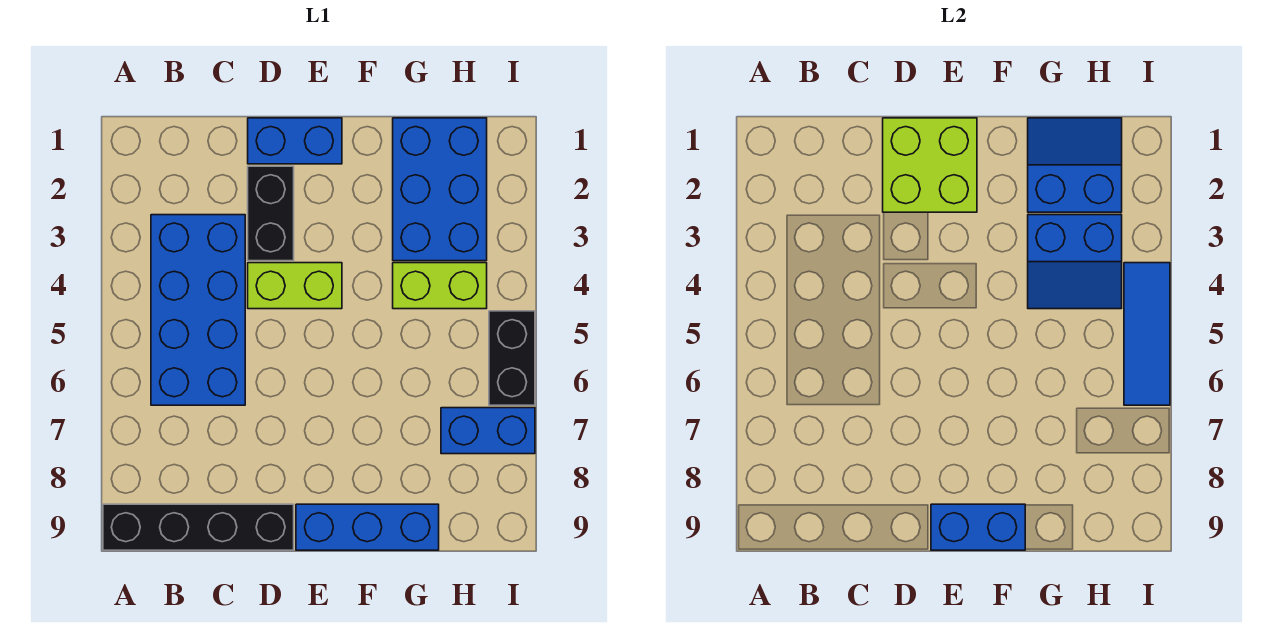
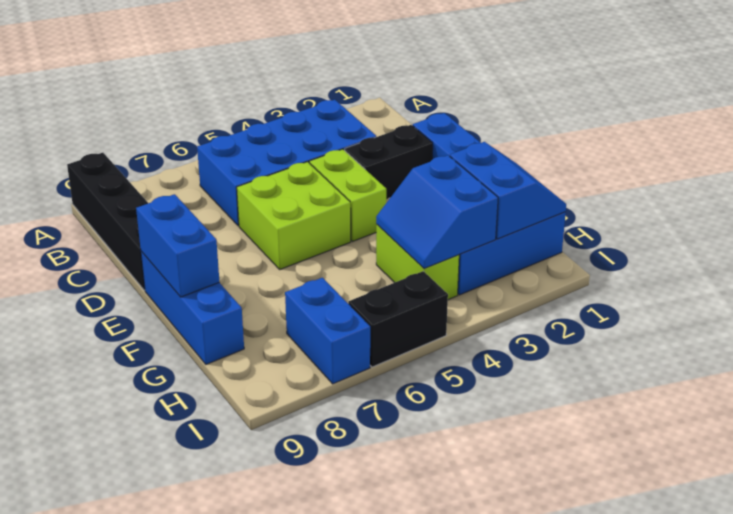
lime brick D1:E2 level 2 -> lime brick D5:E6 level 1
blue tile I4:I6 level 2 -> none

